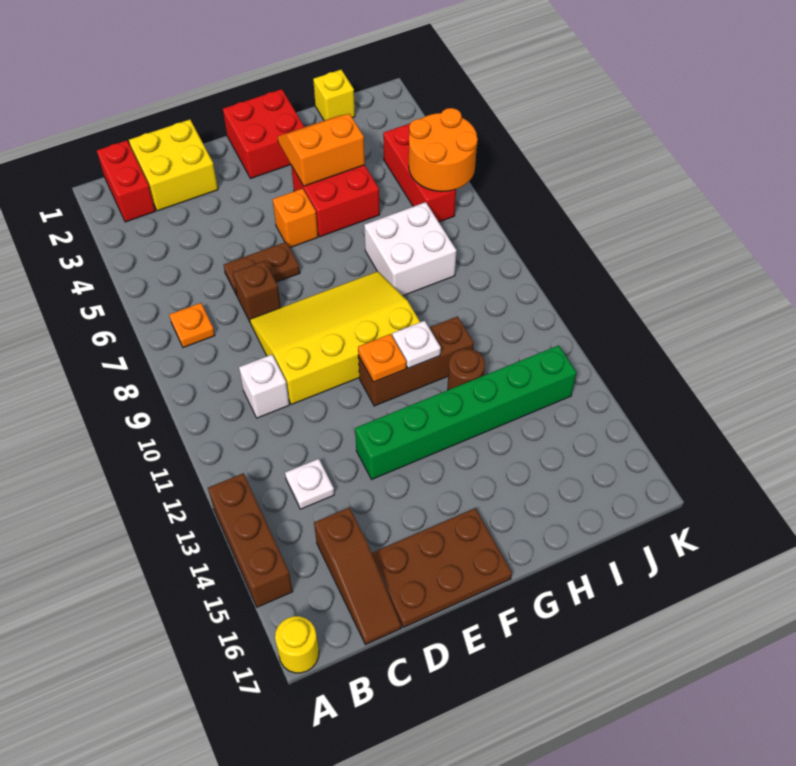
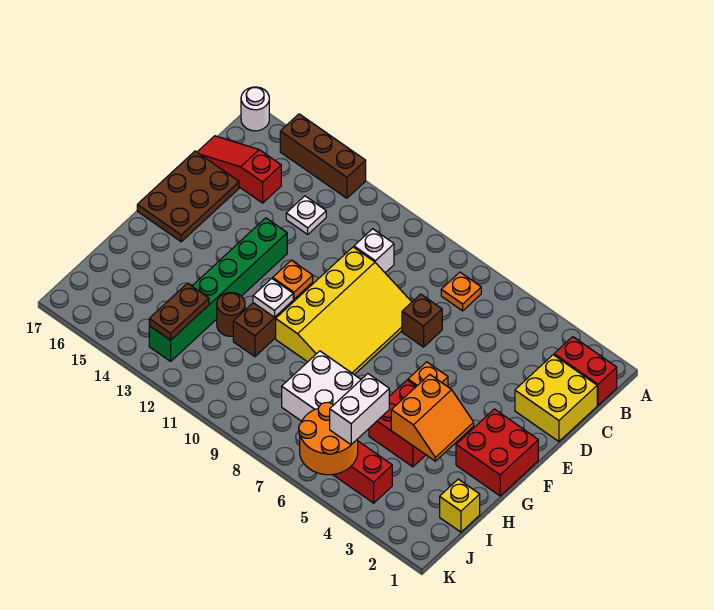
yellow round brick A17 level 1 -> white round brick A17 level 1
brown slope C15:C17 level 1 top 15 -> red slope C15:C17 level 1 top 15
brown plate D6:E6 level 1 -> brown plate I13:J13 level 2
none -> white brick I5:J5 level 3

